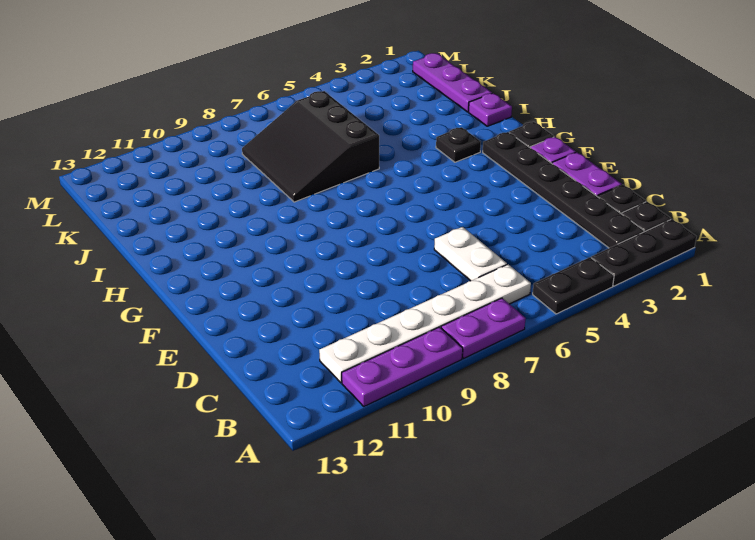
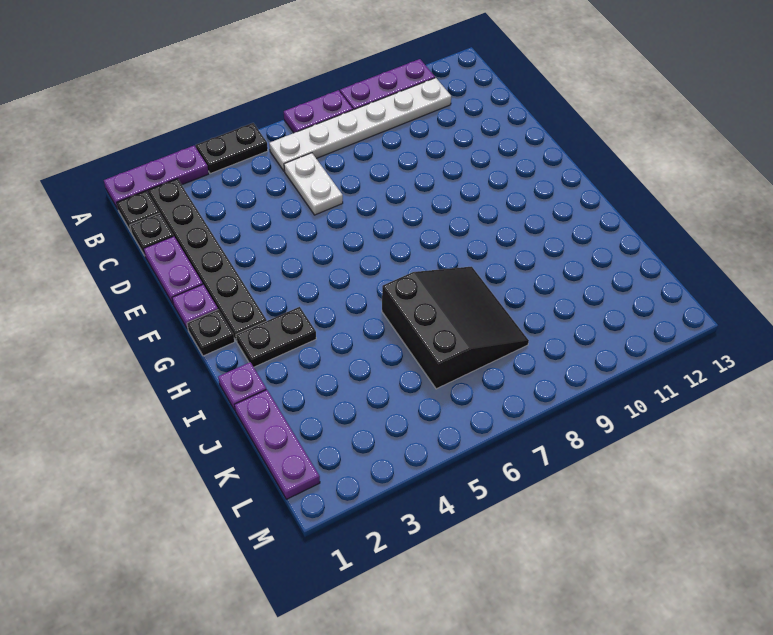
black plate A1:A3 level 1 -> purple plate A1:A3 level 1
black plate H3 level 1 -> black plate H2:H3 level 1

